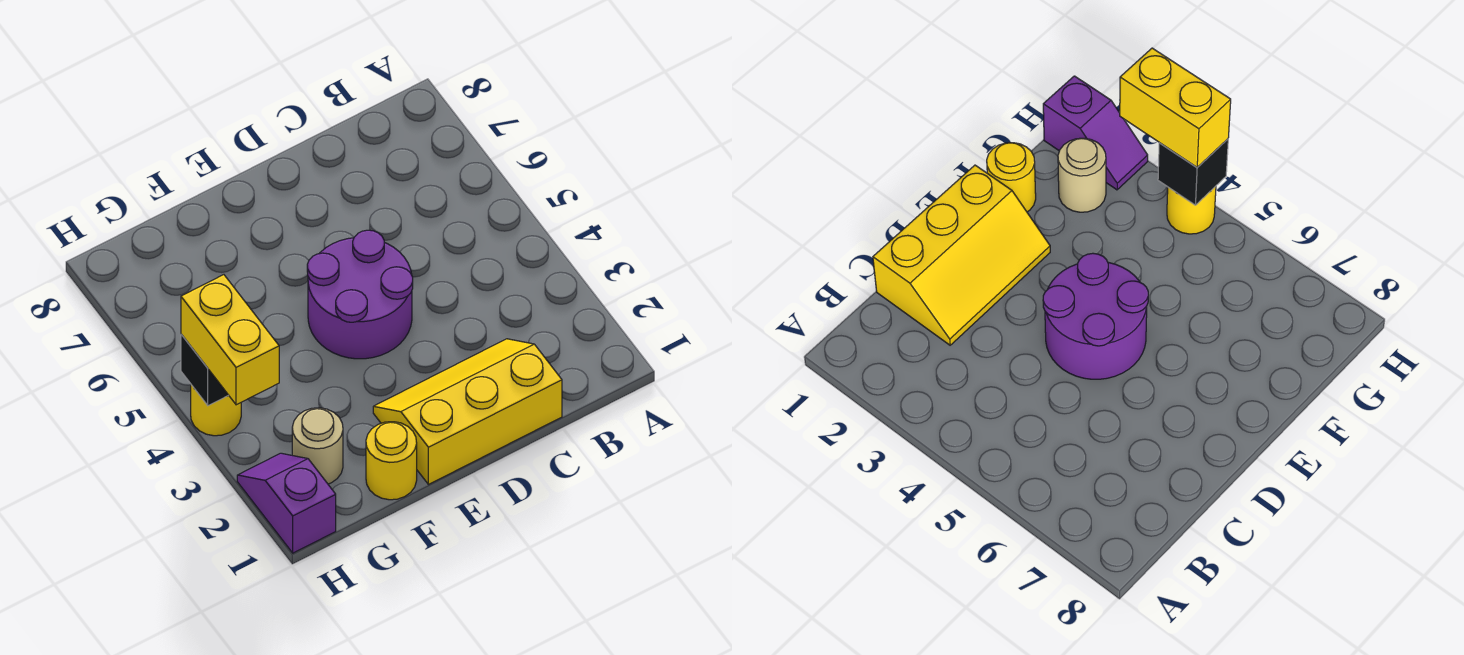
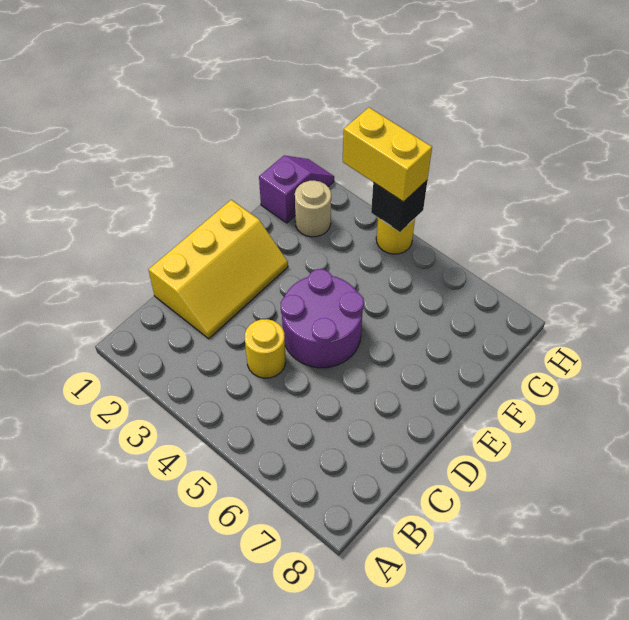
yellow round brick F1 level 1 -> yellow round brick C4 level 1
purple slope H1:H2 level 1 top 1 -> purple slope G1:H1 level 1 top G

